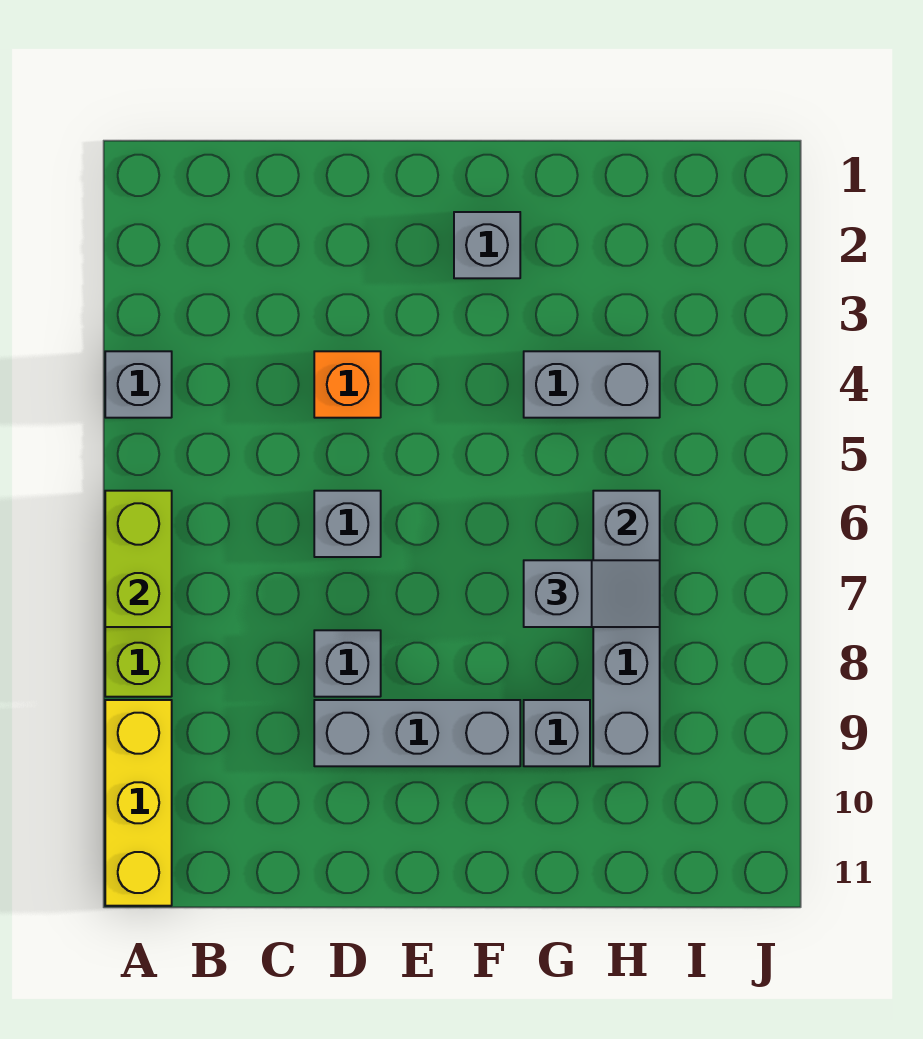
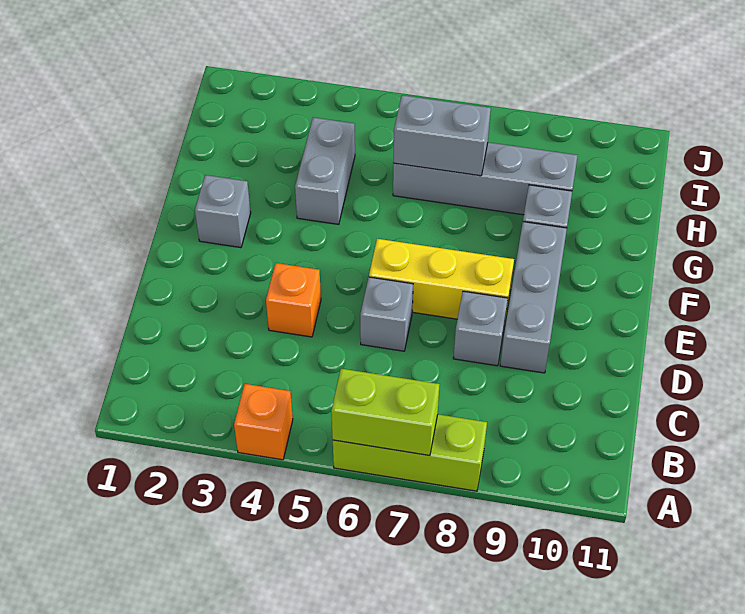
grey brick A4 level 1 -> orange brick A4 level 1
yellow brick A9:A11 level 1 -> yellow brick E6:E8 level 1
grey slope G7:H7 level 3 top G -> none

